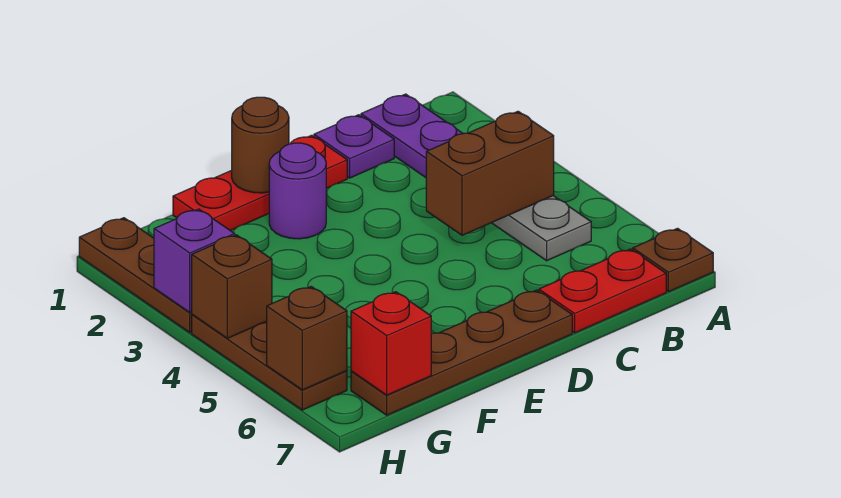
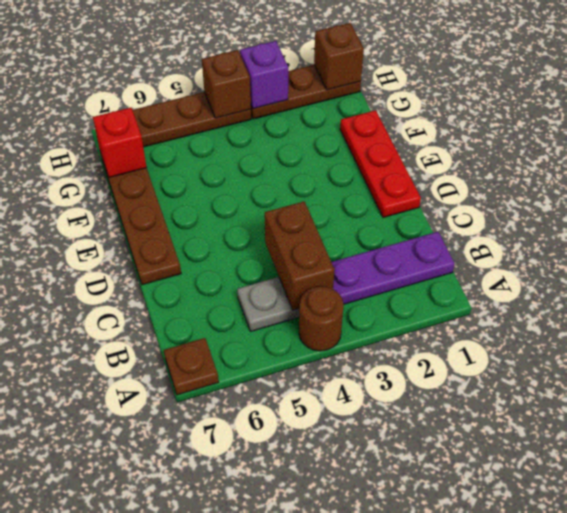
red plate B7:C7 level 1 -> none
purple plate C1 level 1 -> none
brown round brick E1 level 2 -> brown round brick A4 level 1
purple round brick E2 level 1 -> none
brown brick H6 level 2 -> brown brick H1 level 2

